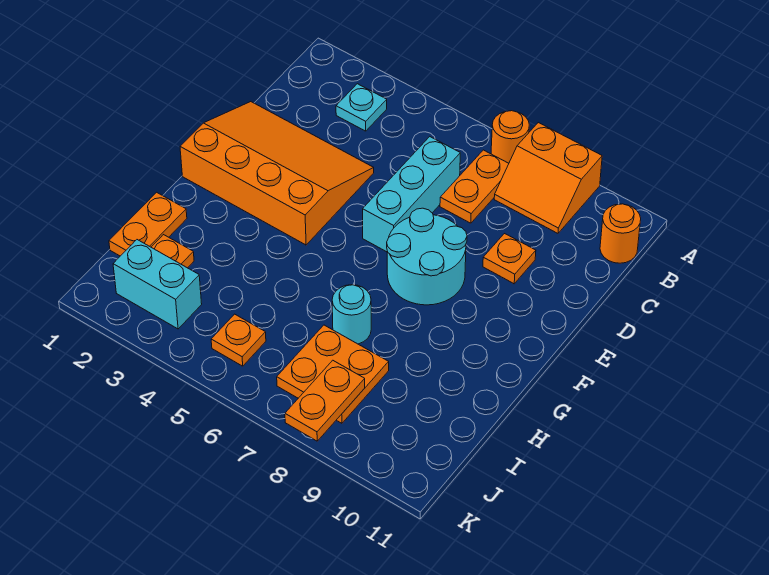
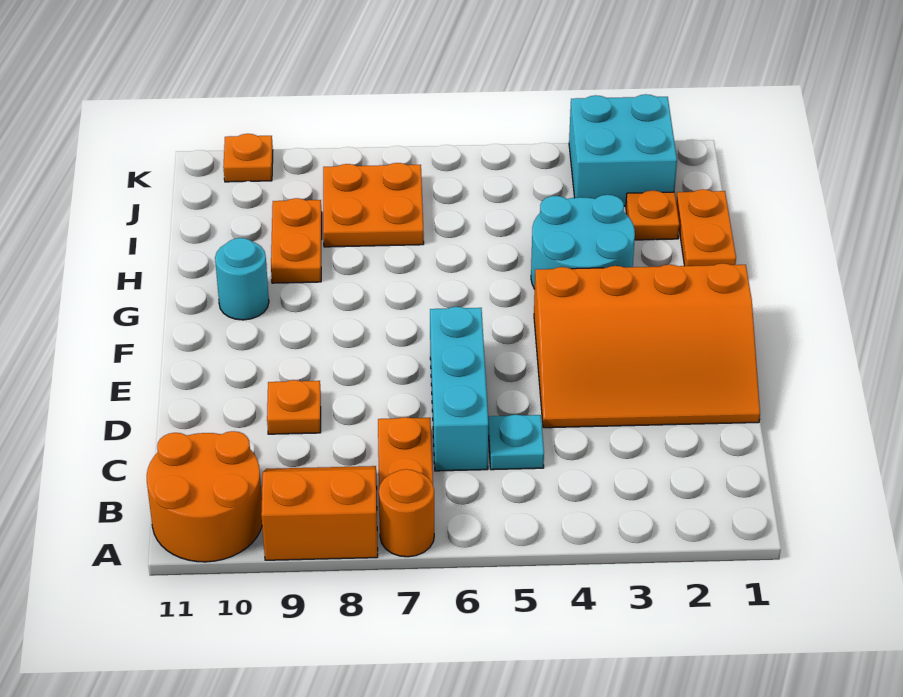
cyan plate B3 level 1 -> cyan plate C5 level 1
orange round brick B11 level 1 -> orange round brick A10:B11 level 1
cyan round brick E7:F8 level 1 -> cyan round brick G3:H4 level 1
cyan round brick H7 level 1 -> cyan round brick G10 level 1
cyan brick J2:J3 level 1 -> cyan brick J2:K3 level 1
orange plate J5 level 1 -> orange plate K10 level 1
orange plate J8:K8 level 2 -> orange plate H9:I9 level 1

